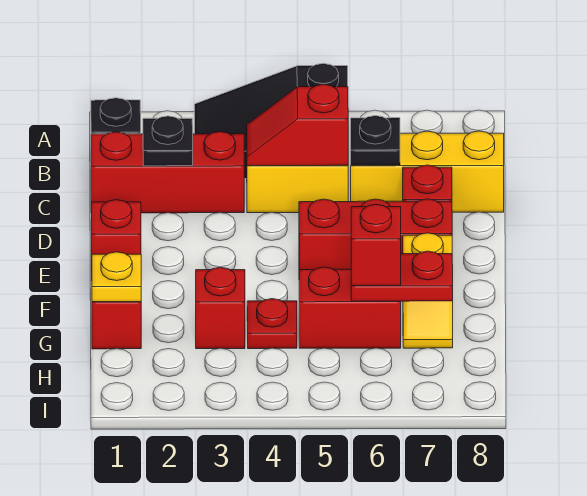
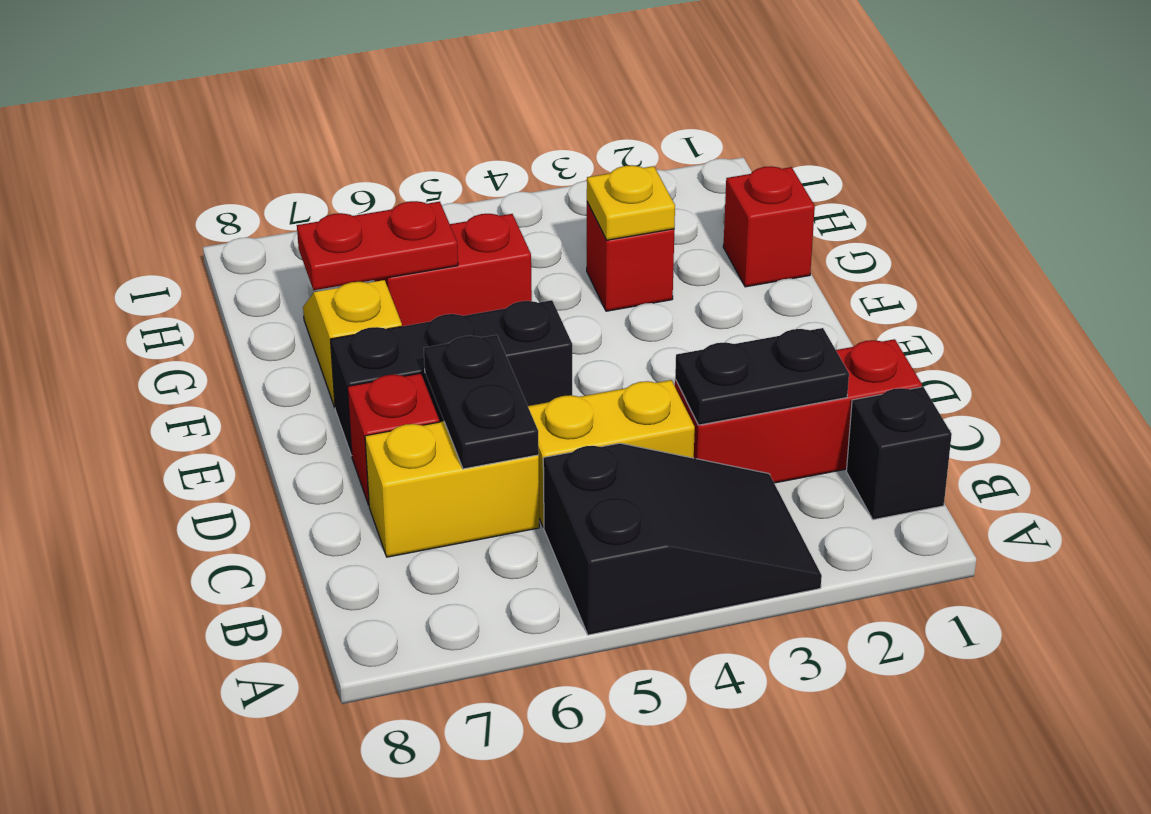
black plate C2 level 2 -> black plate C2:C3 level 2
red slope C4:C5 level 2 top 5 -> none
yellow brick C6:C8 level 1 -> yellow brick C6:C7 level 1
black plate C6 level 2 -> black plate C6:D6 level 2
red brick E1 level 1 -> none
red brick E5:E7 level 1 -> black brick E5:E7 level 1
yellow plate G1 level 2 -> yellow plate G3 level 2
red plate G4 level 1 -> none
red brick G6 level 3 -> none

